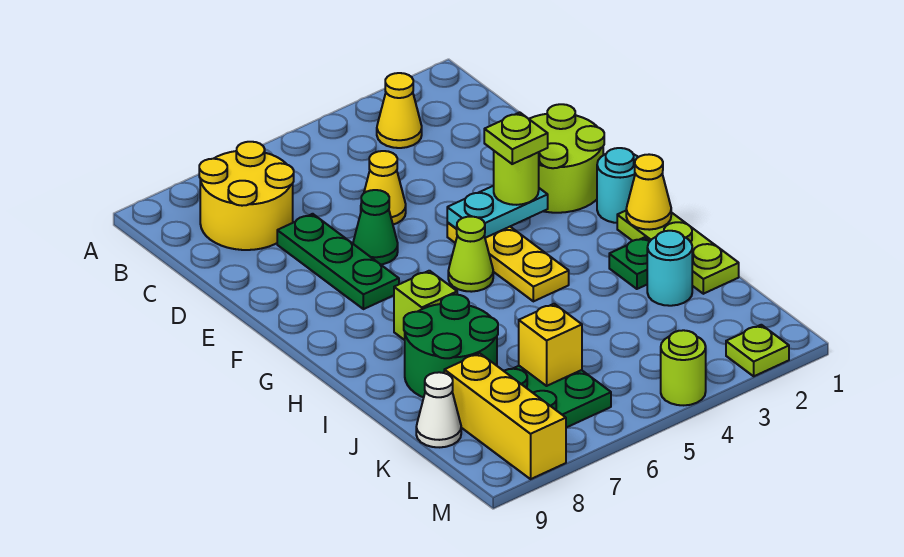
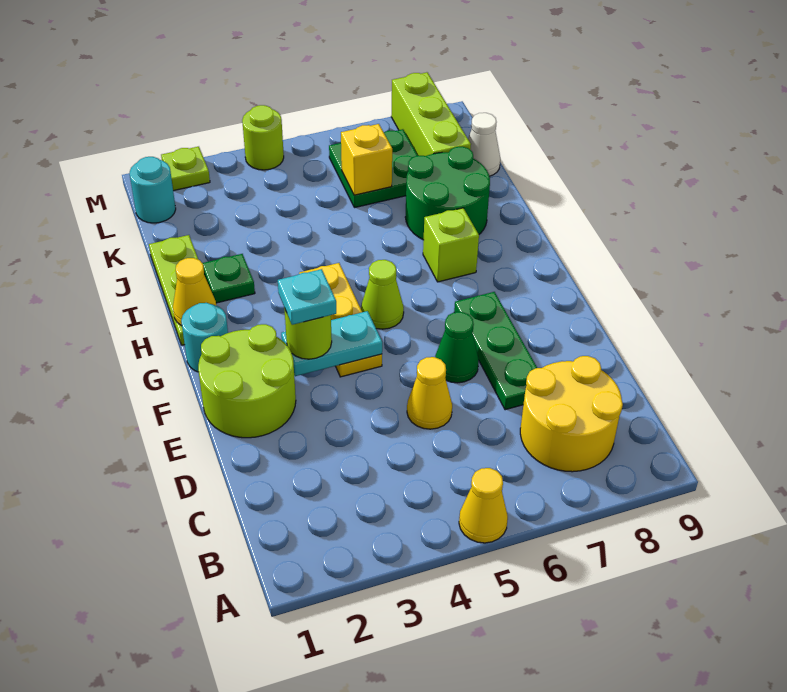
yellow cone B3 level 1 -> yellow cone A5 level 1
lime plate F3 level 4 -> cyan plate F3 level 4
cyan round brick J2 level 1 -> cyan round brick L1 level 1
yellow brick K8:M8 level 1 -> lime brick K8:M8 level 1

